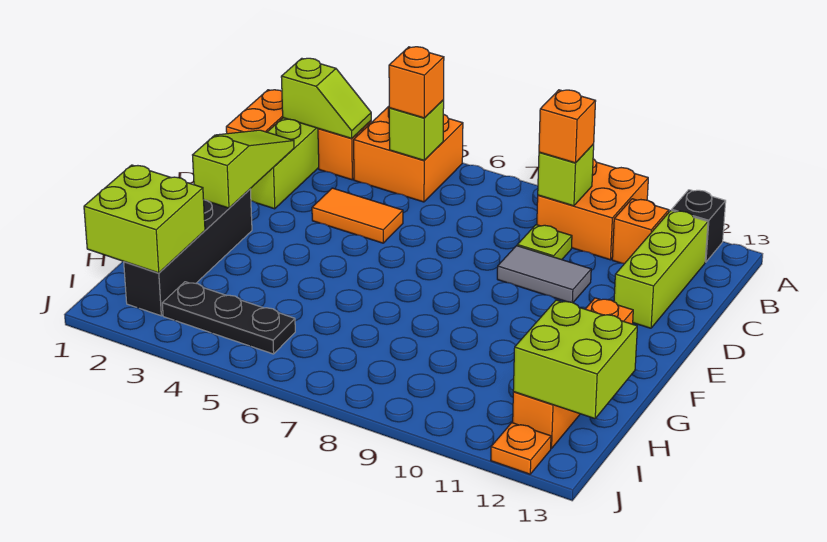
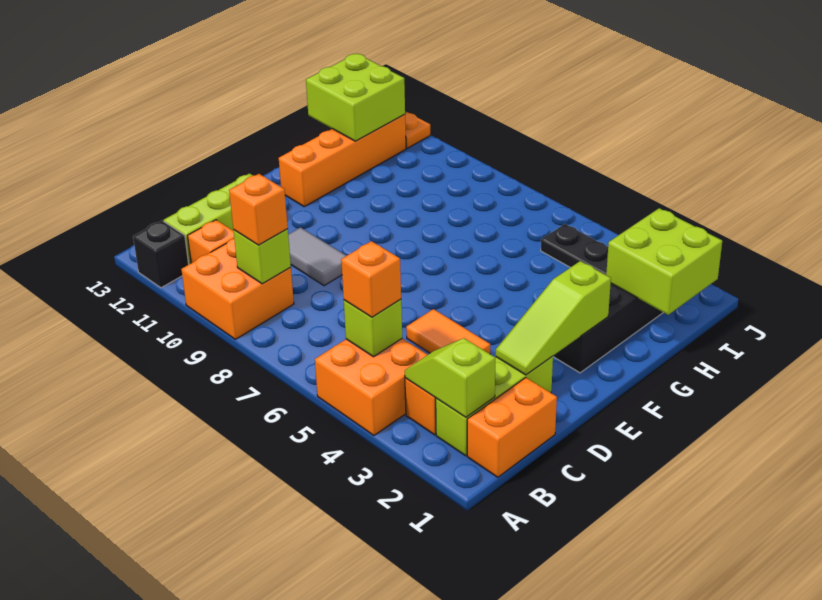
lime plate C9 level 1 -> none

